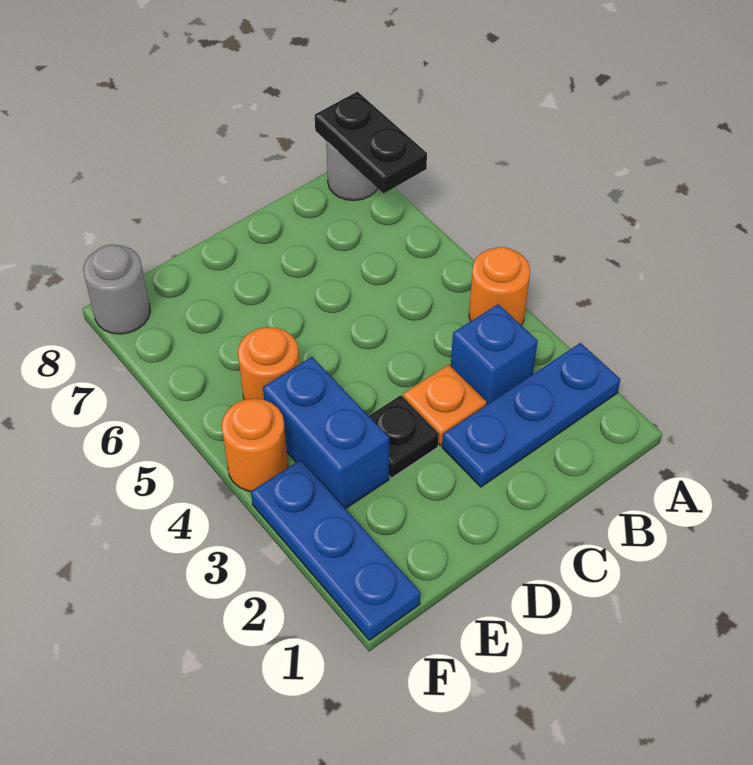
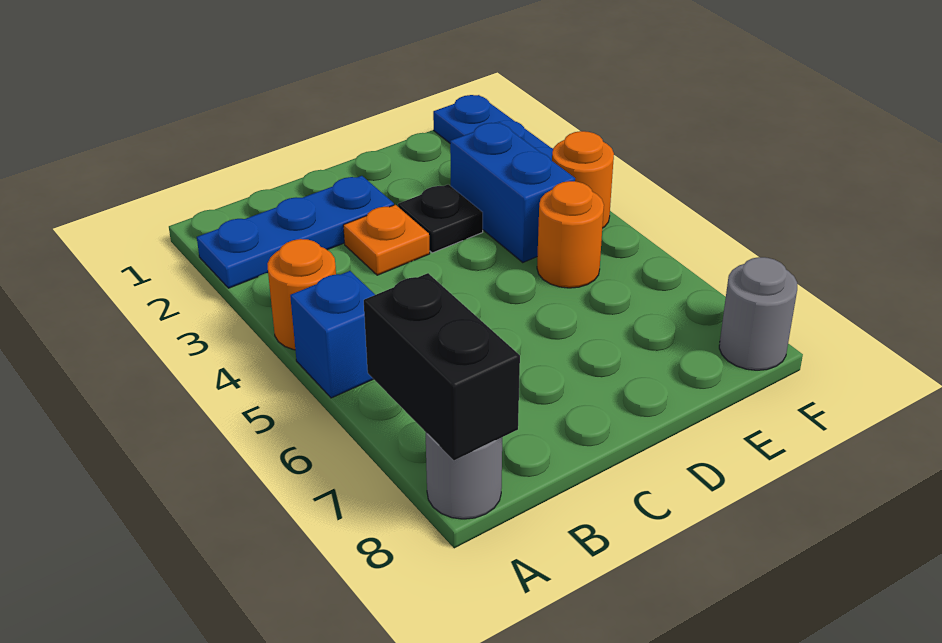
black plate A7:A8 level 2 -> black brick A7:A8 level 2
blue brick B3 level 1 -> blue brick A5 level 1

